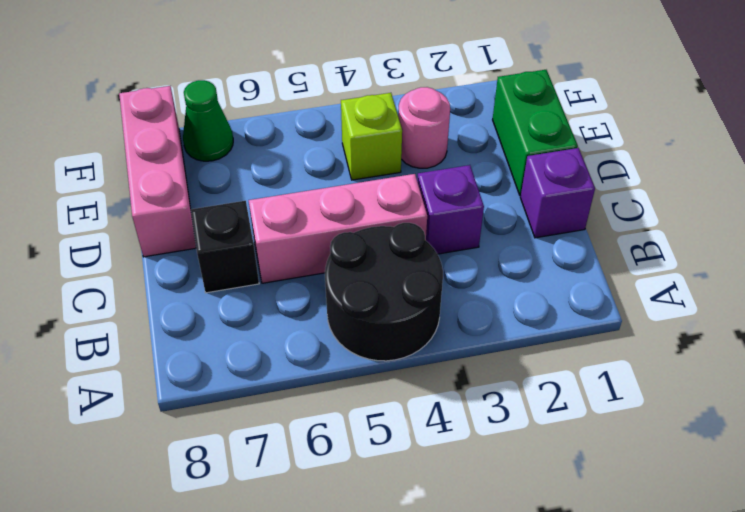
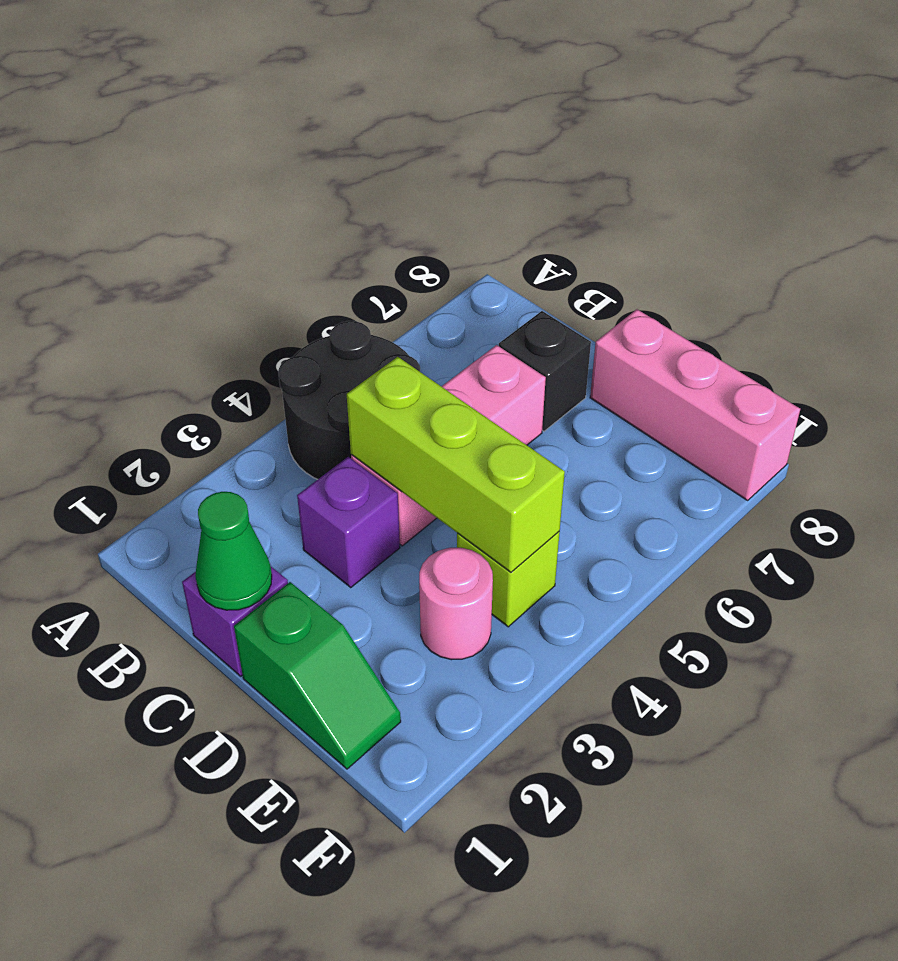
none -> lime brick C4:E4 level 2
green brick D1:E1 level 1 -> green slope D1:E1 level 1 top D
green cone F7 level 1 -> green cone C1 level 2

